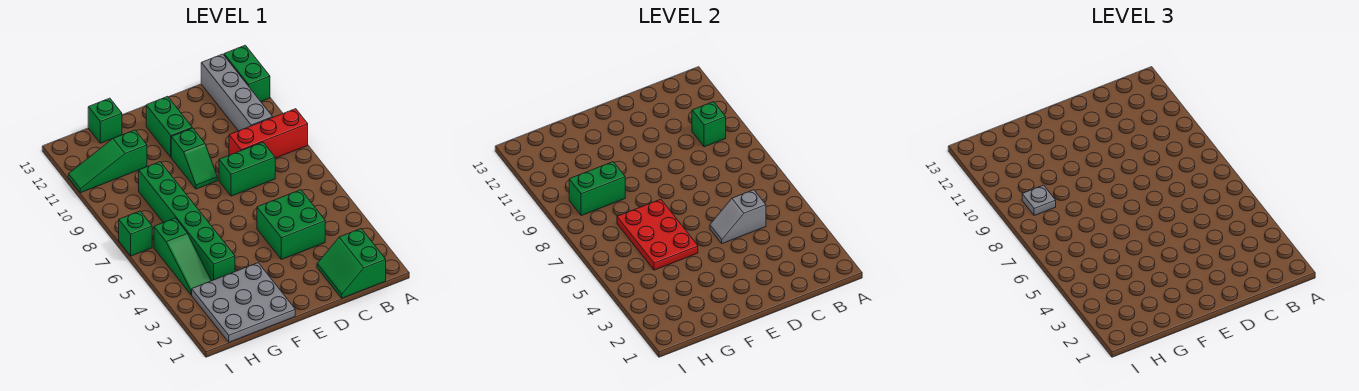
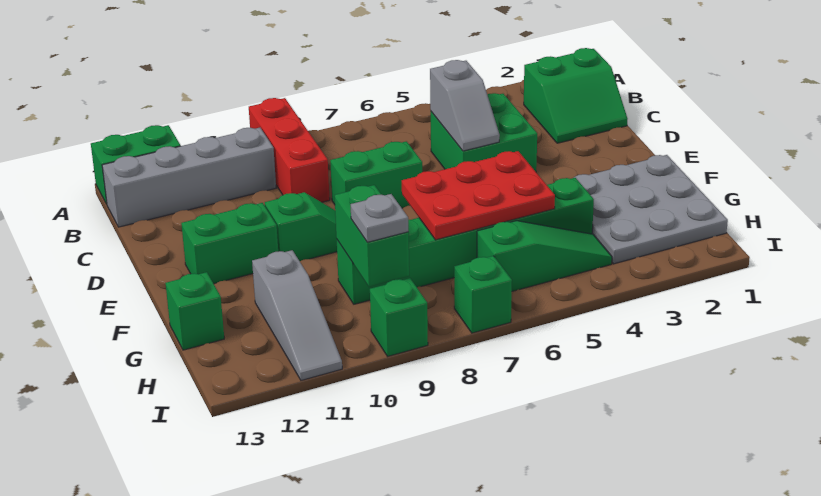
green brick B10 level 2 -> green brick I9 level 1
green brick C8:D8 level 1 -> green brick D7:D8 level 1
green slope G11:I11 level 1 top G -> grey slope G11:I11 level 1 top G

